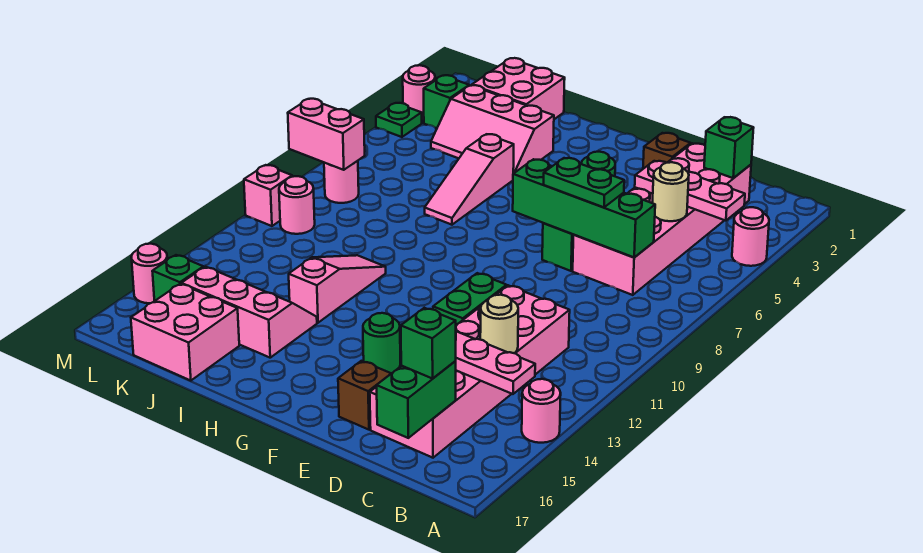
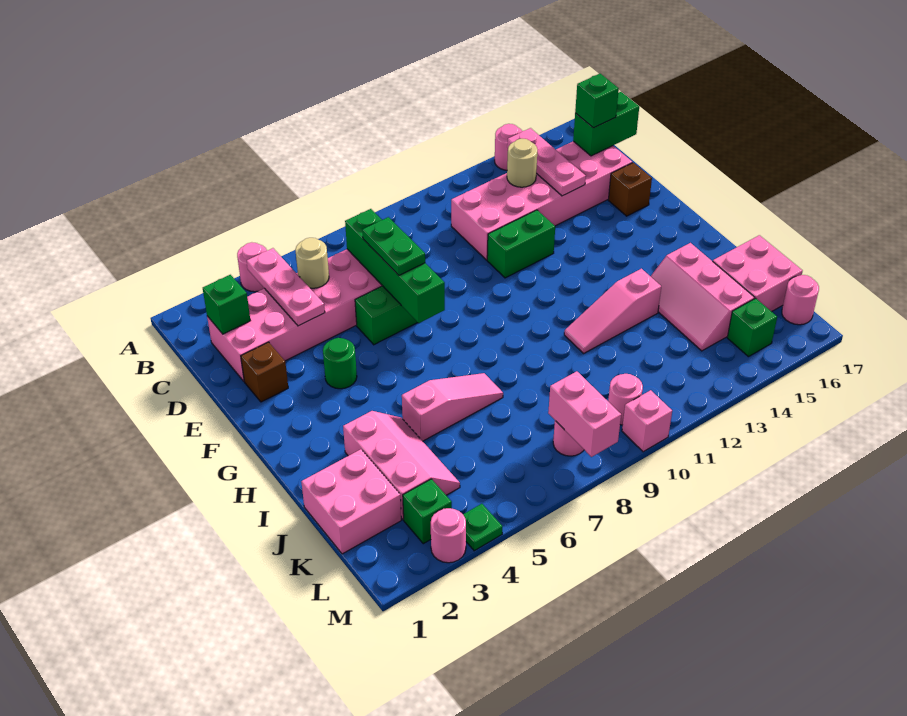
green round brick F14 level 1 -> none
pink round brick M15 level 1 -> pink round brick L17 level 1

